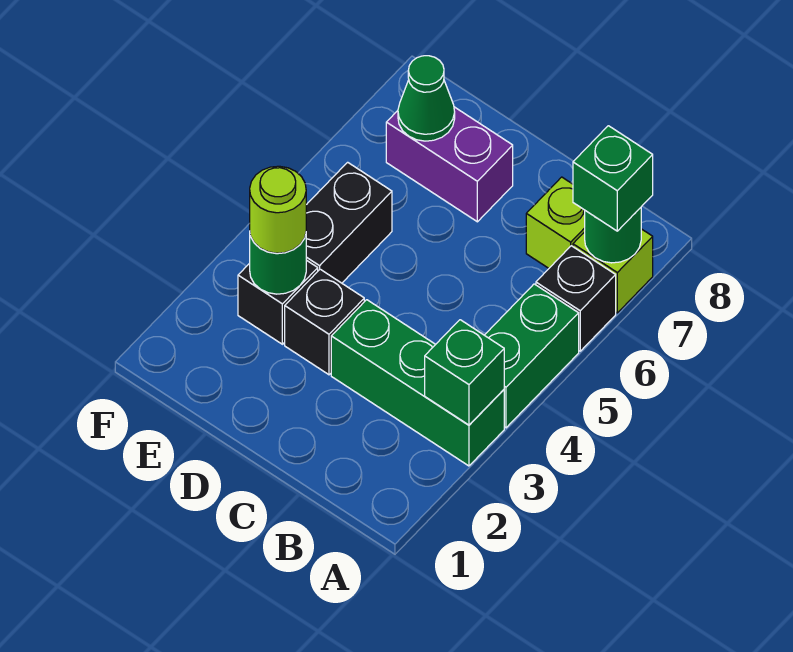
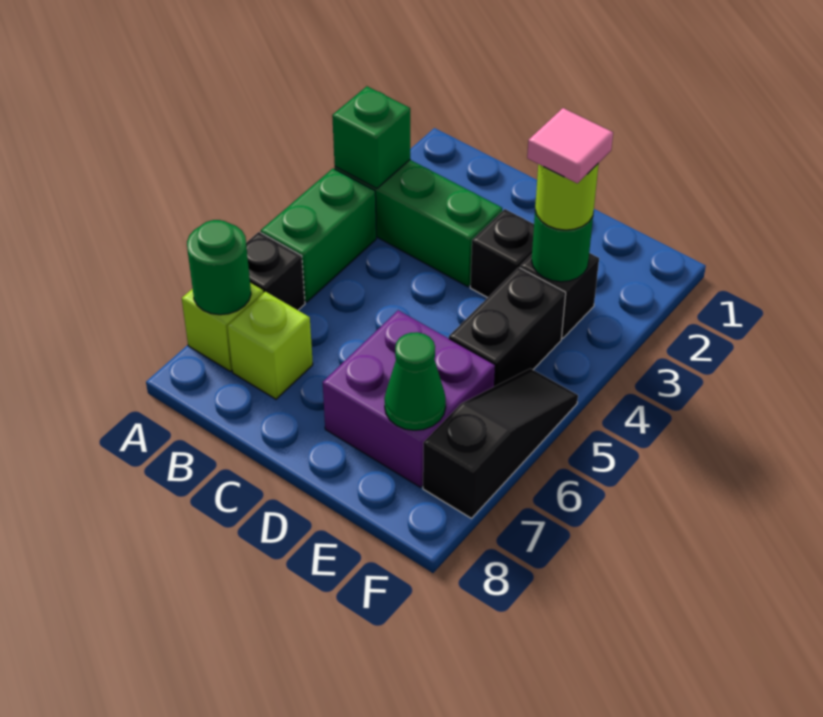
green brick A7 level 3 -> none
purple brick D7:E7 level 1 -> purple brick D6:E7 level 1
none -> pink tile E3 level 4
none -> black slope F5:F7 level 1 top 7

